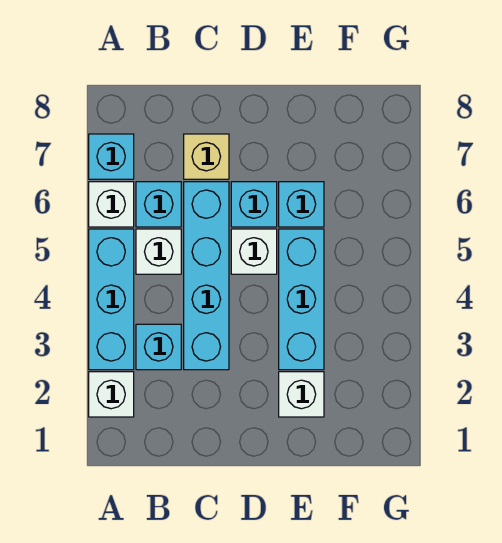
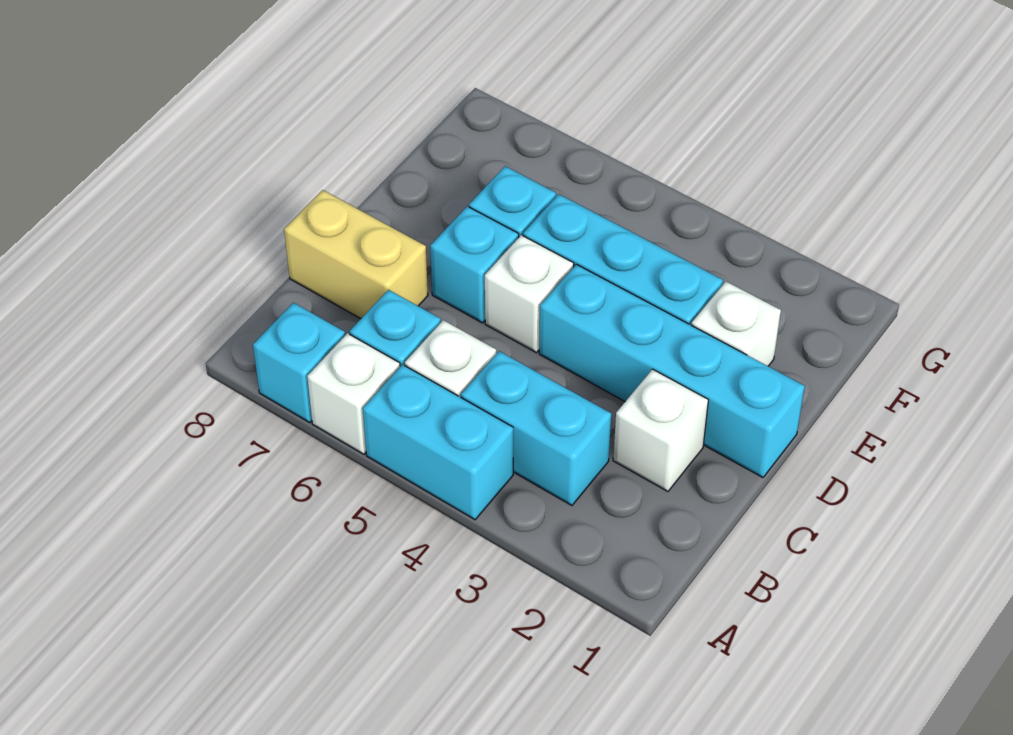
white brick A2 level 1 -> white brick C2 level 1
cyan brick A3:A5 level 1 -> cyan brick A4:A5 level 1
cyan brick B3 level 1 -> cyan brick B3:B4 level 1
cyan brick C3:C6 level 1 -> cyan brick D1:D4 level 1
tan brick C7 level 1 -> tan brick C7:C8 level 1

